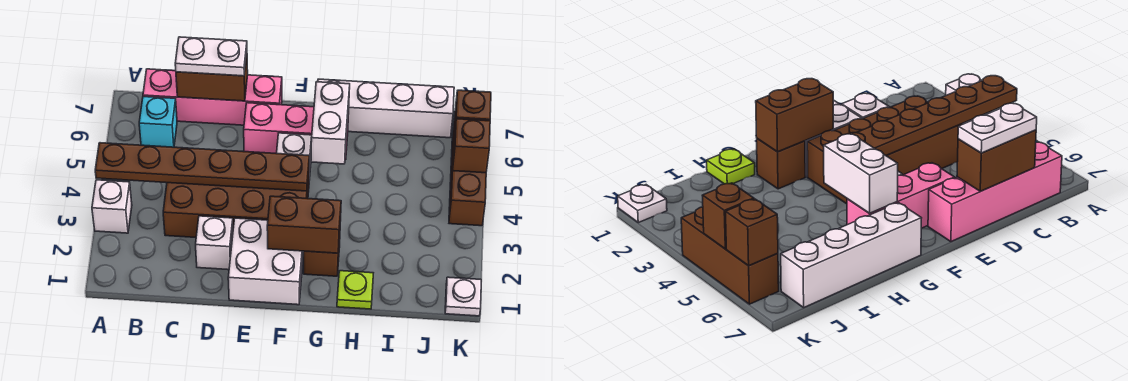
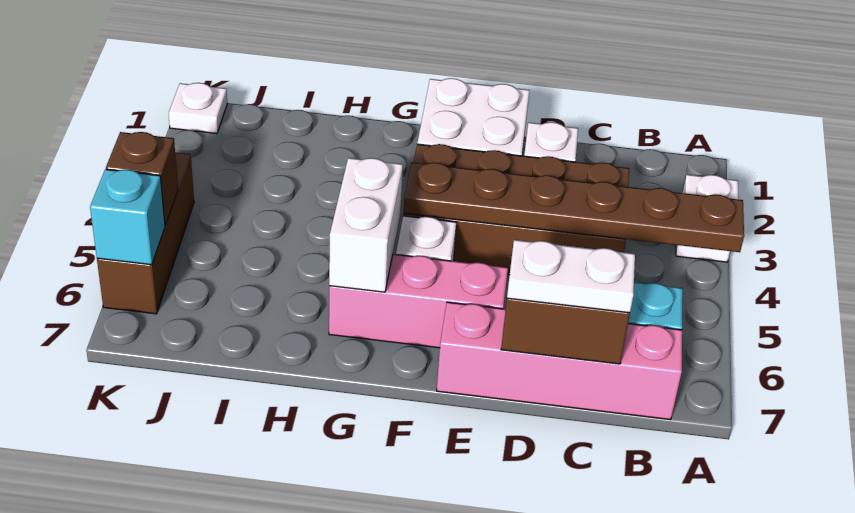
brown brick F2:G2 level 2 -> none
brown brick G2 level 1 -> none
white brick G7:J7 level 1 -> none
lime plate H1 level 1 -> none
brown brick K6 level 2 -> cyan brick K6 level 2

